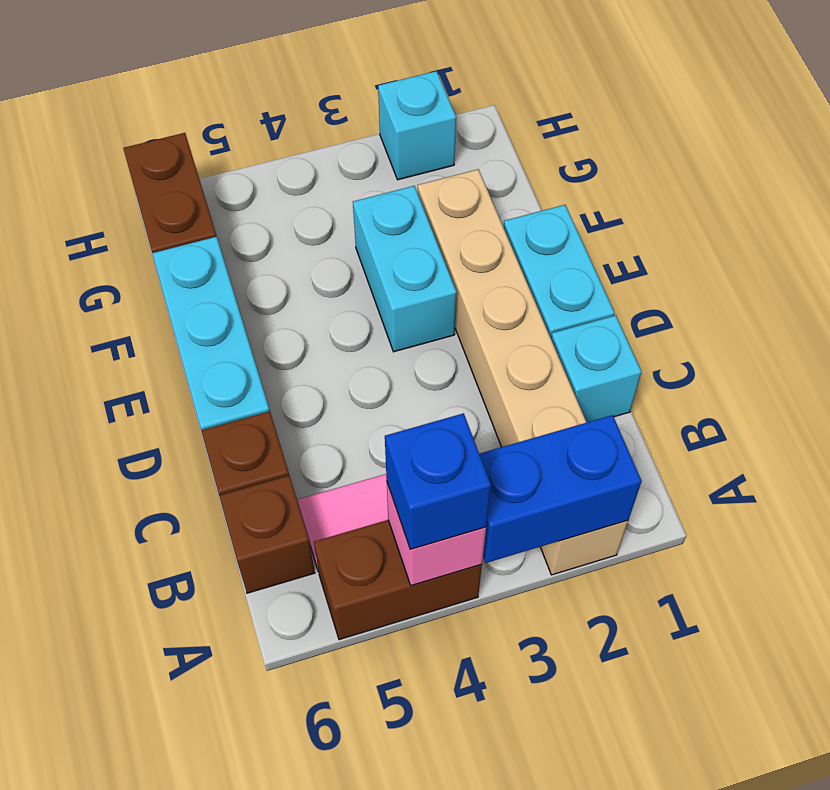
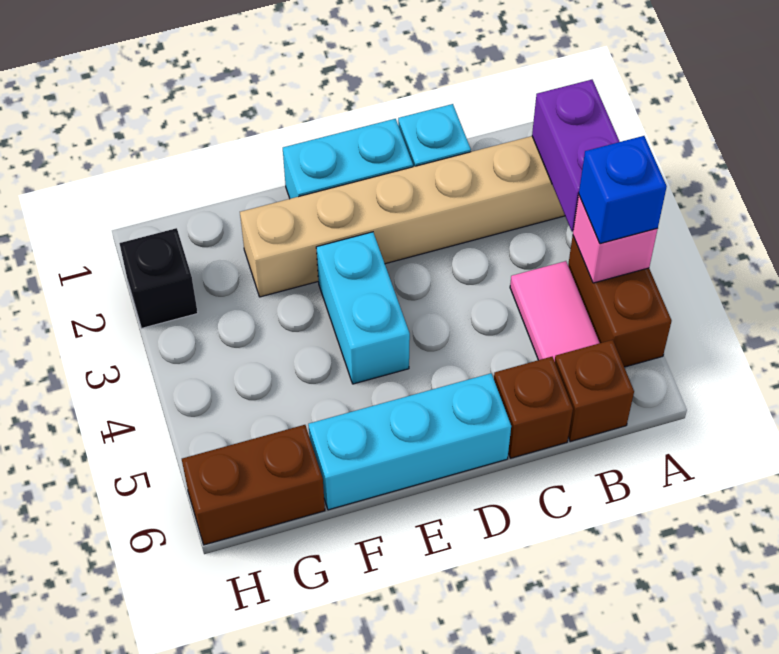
blue brick A2:A3 level 2 -> purple brick A2:A3 level 2
cyan brick E3:F3 level 1 -> cyan brick E3:E4 level 1
cyan brick H2 level 1 -> black brick H2 level 1

